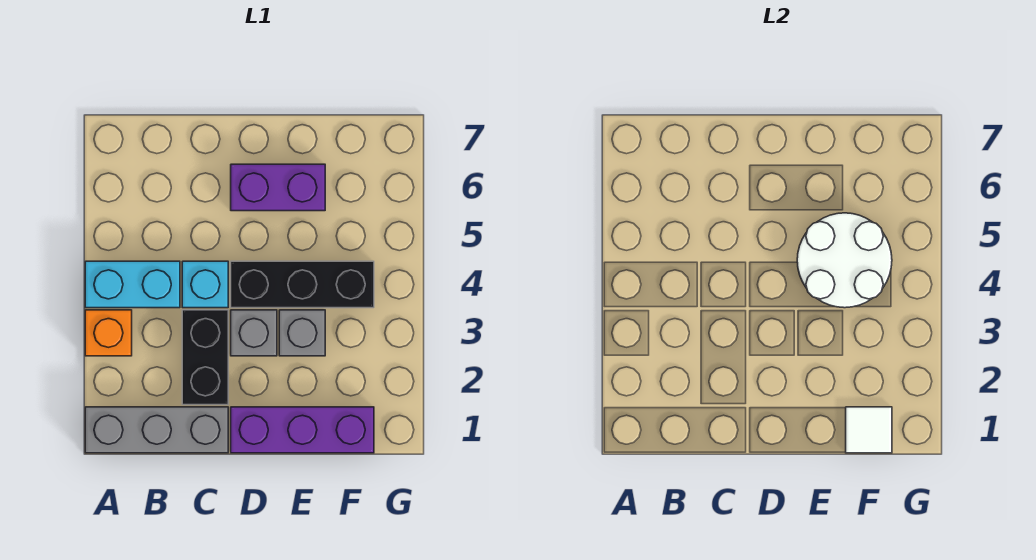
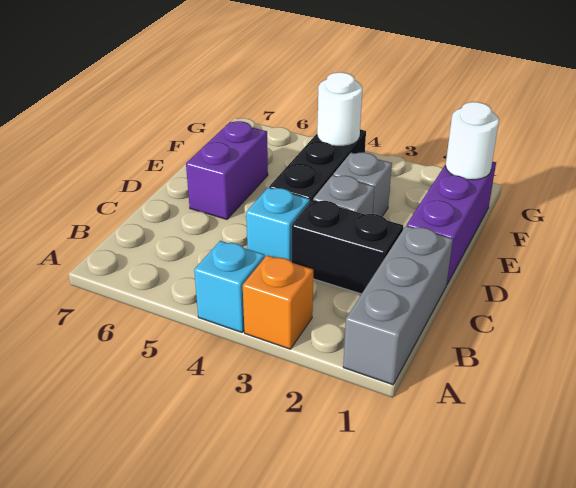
cyan brick A4:B4 level 1 -> cyan brick A4 level 1
white round brick E4:F5 level 2 -> white round brick F4 level 2
white tile F1 level 2 -> white round brick F1 level 2

